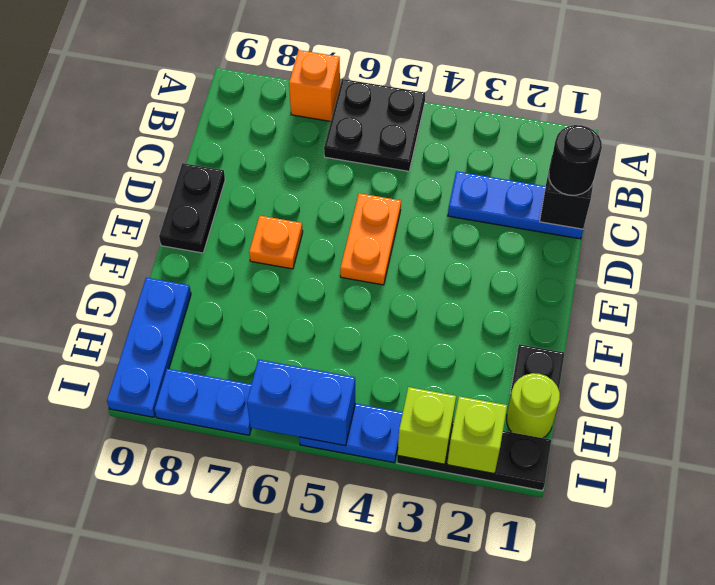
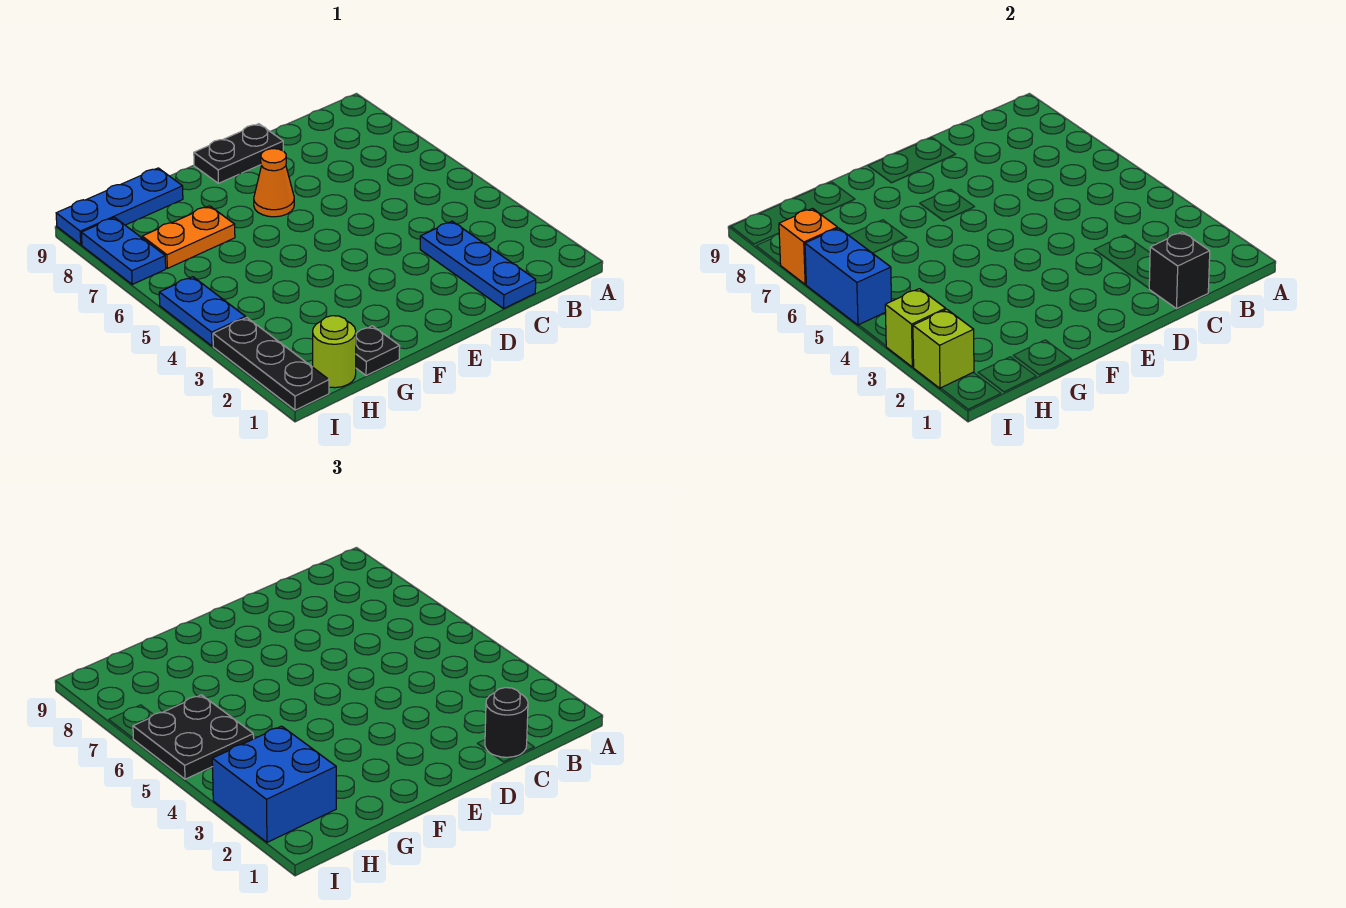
black plate A5:B6 level 1 -> black plate H5:I6 level 3
orange brick A7 level 1 -> orange brick I7 level 2
orange plate D5:E5 level 1 -> orange plate G7:H7 level 1
orange plate E7 level 1 -> orange cone E7 level 1
none -> blue brick H2:I3 level 3

